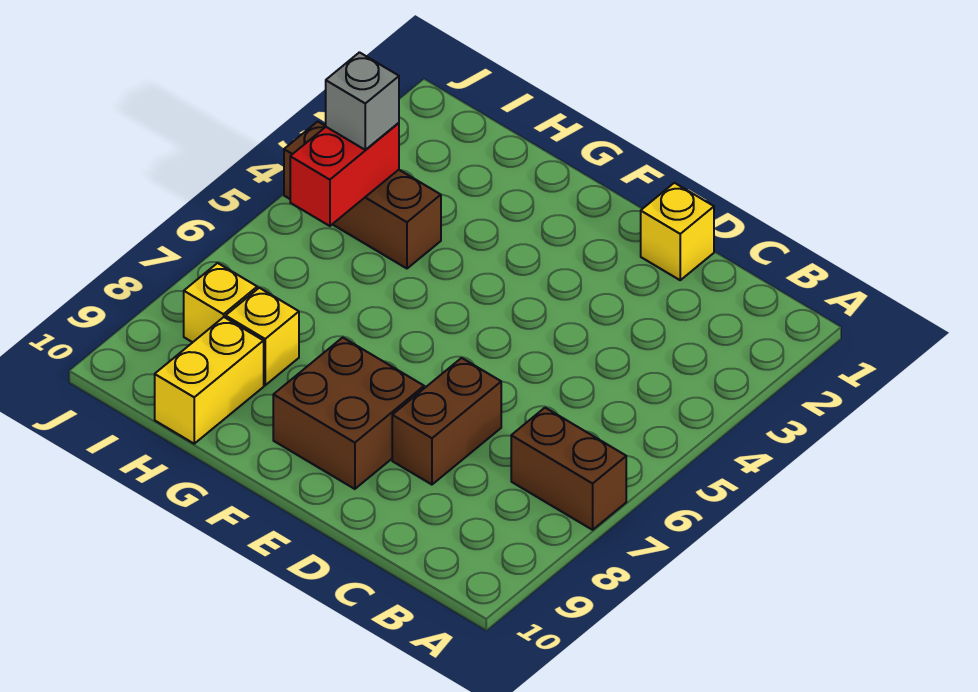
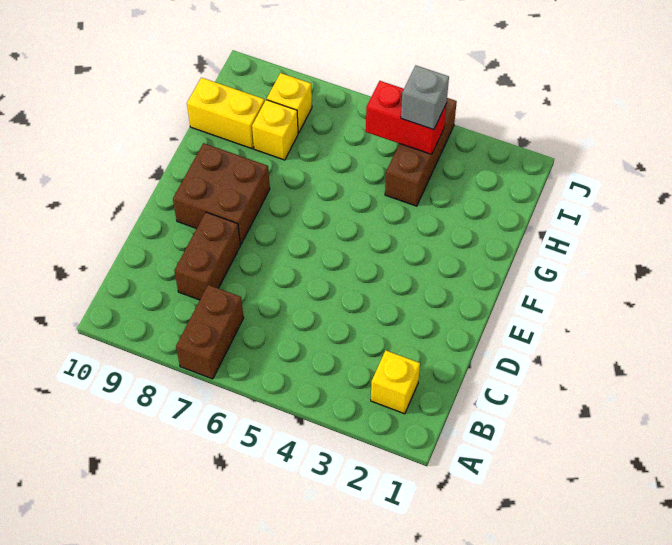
yellow brick D1 level 1 -> yellow brick B2 level 1
brown brick D7:D8 level 1 -> brown brick C8:D8 level 1

